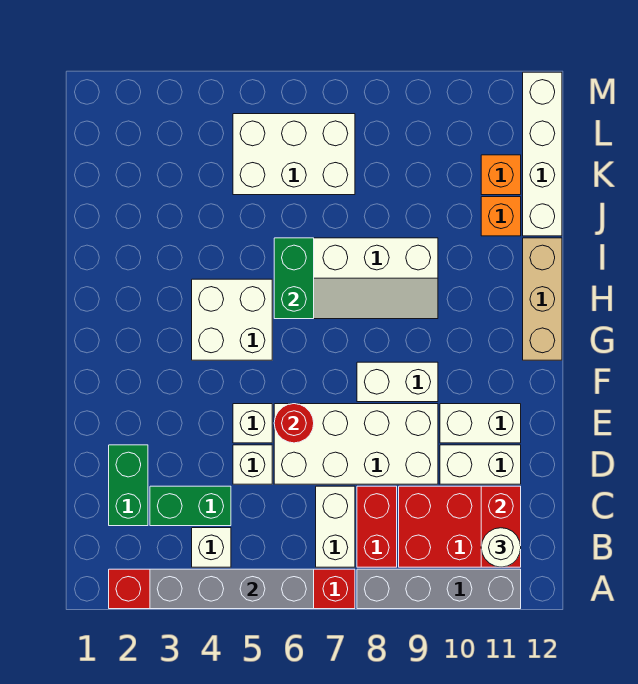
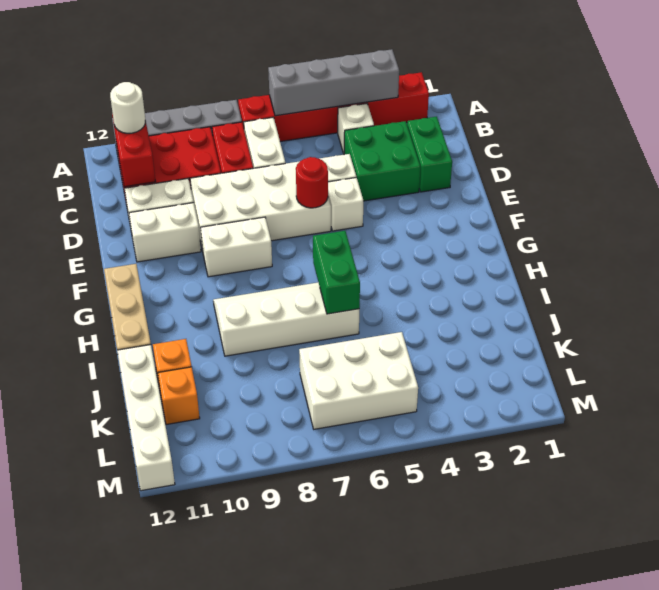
green brick C3:C4 level 1 -> green brick C3:D4 level 1
white brick G4:H5 level 1 -> none

